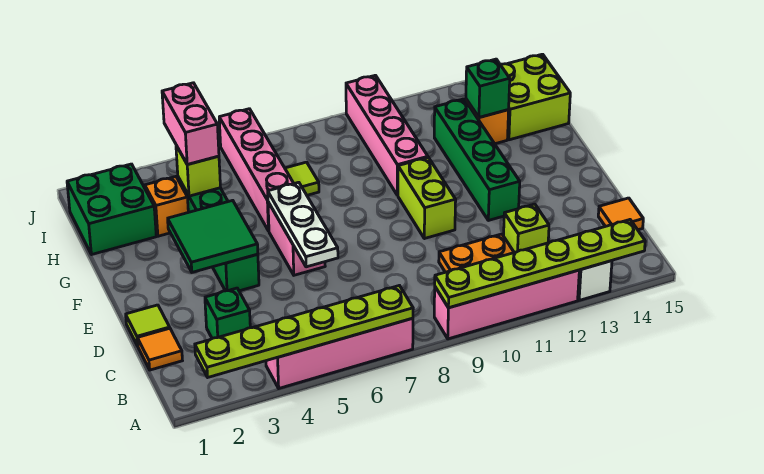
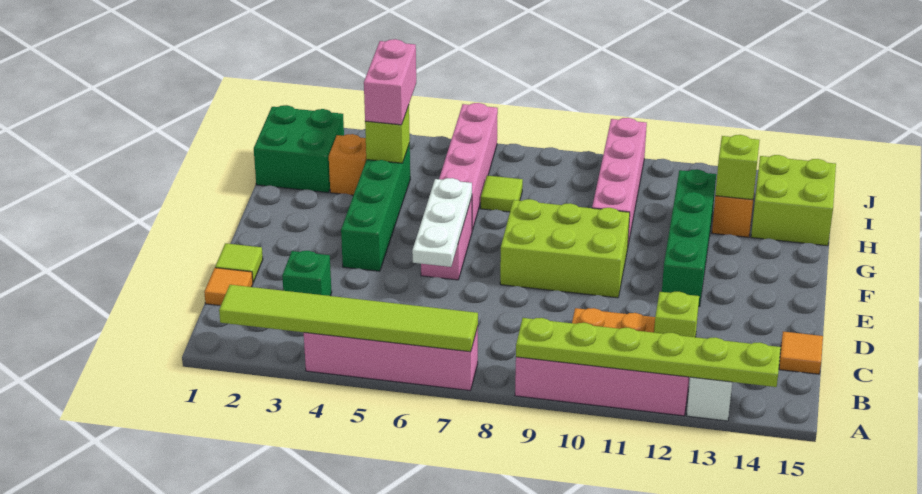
lime plate A2:A7 level 2 -> lime tile A2:A7 level 2
green tile E3:F4 level 2 -> none
lime brick E10:F10 level 1 -> lime brick E8:F10 level 1
green brick H13 level 2 -> lime brick H13 level 2

